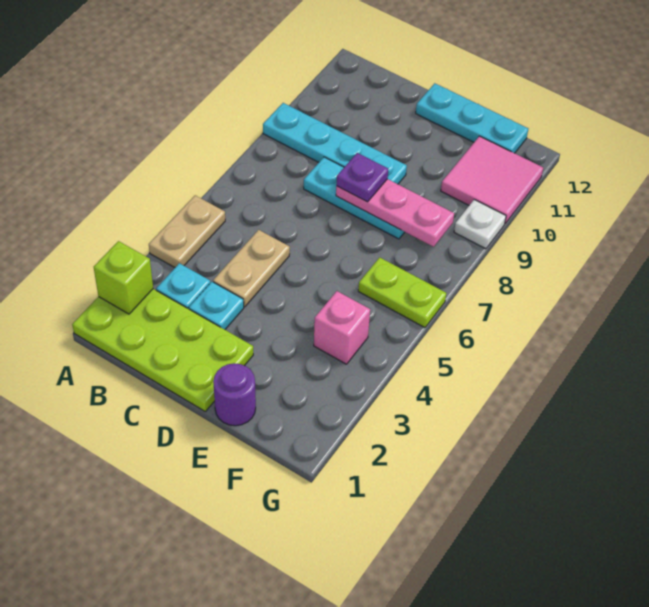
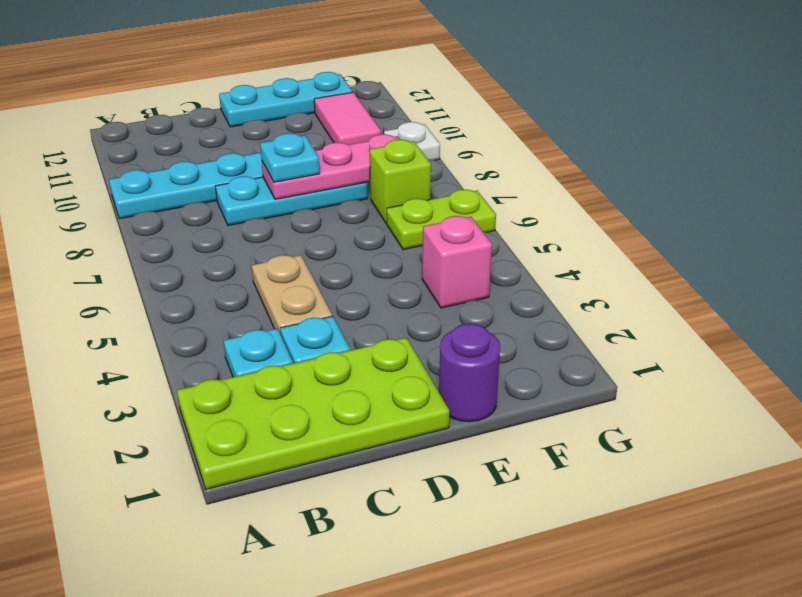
lime brick A2 level 2 -> lime brick F7 level 1
tan plate A4:A5 level 1 -> none
purple plate D8 level 3 -> cyan plate D8 level 3
pink tile F10:G11 level 1 -> pink tile F10:F11 level 1

